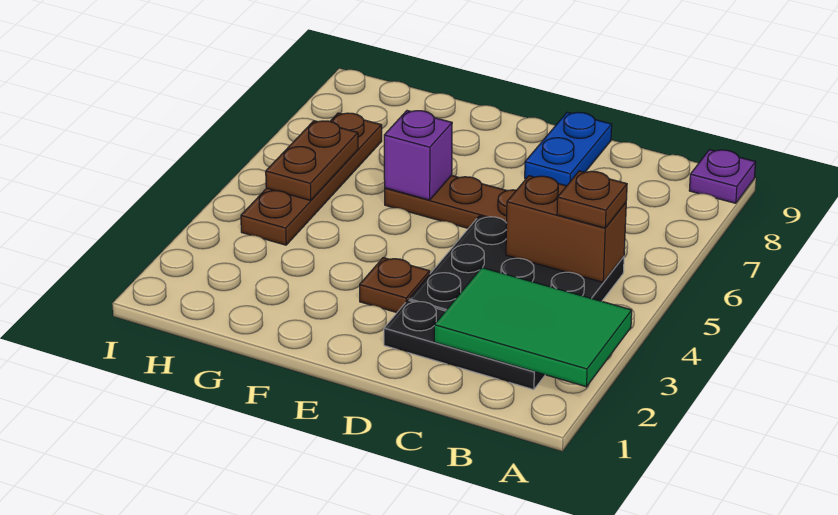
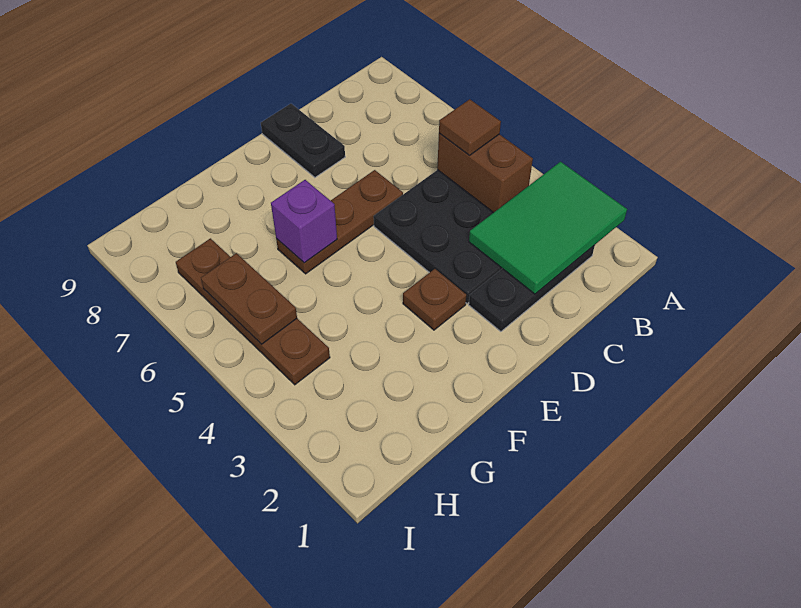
purple plate A9 level 1 -> none
brown brick B5:C5 level 2 -> brown brick B4:B5 level 2
brown plate B5 level 3 -> brown tile B5 level 3
blue plate D8:D9 level 1 -> black plate D8:D9 level 1

